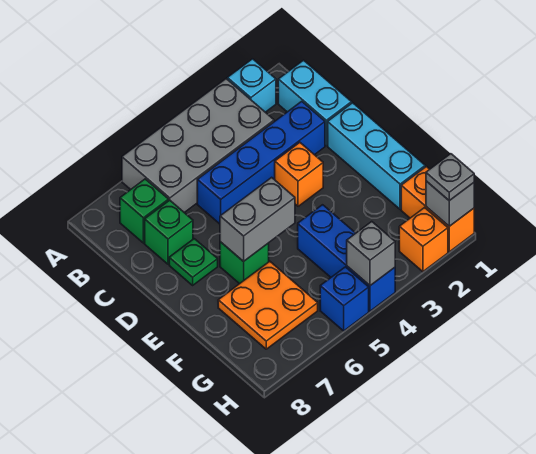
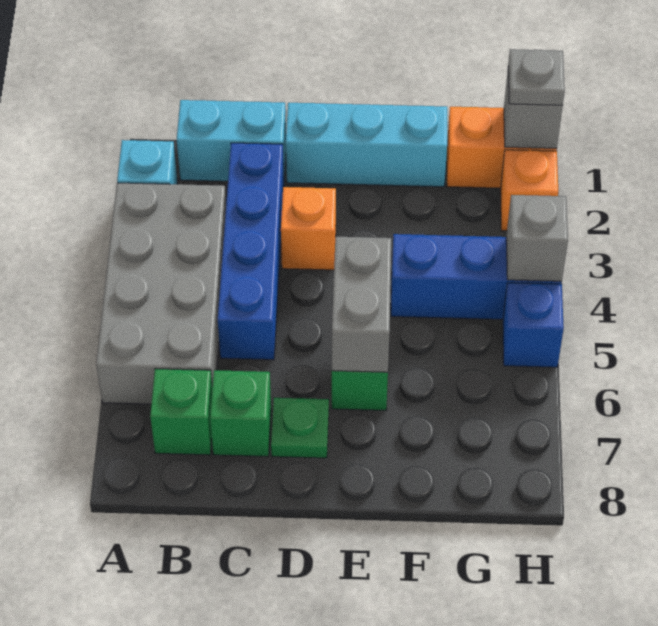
orange plate F6:G7 level 1 -> none

